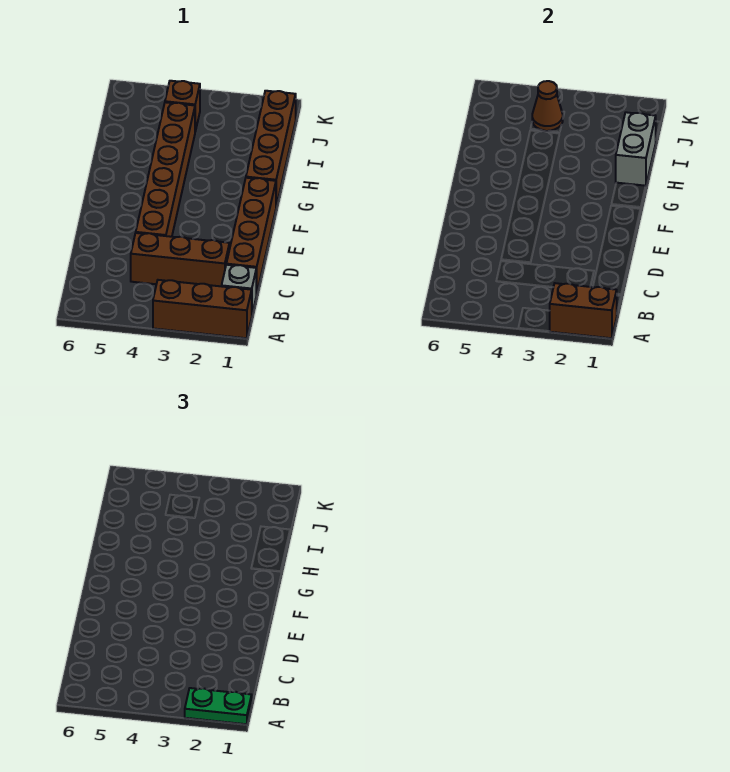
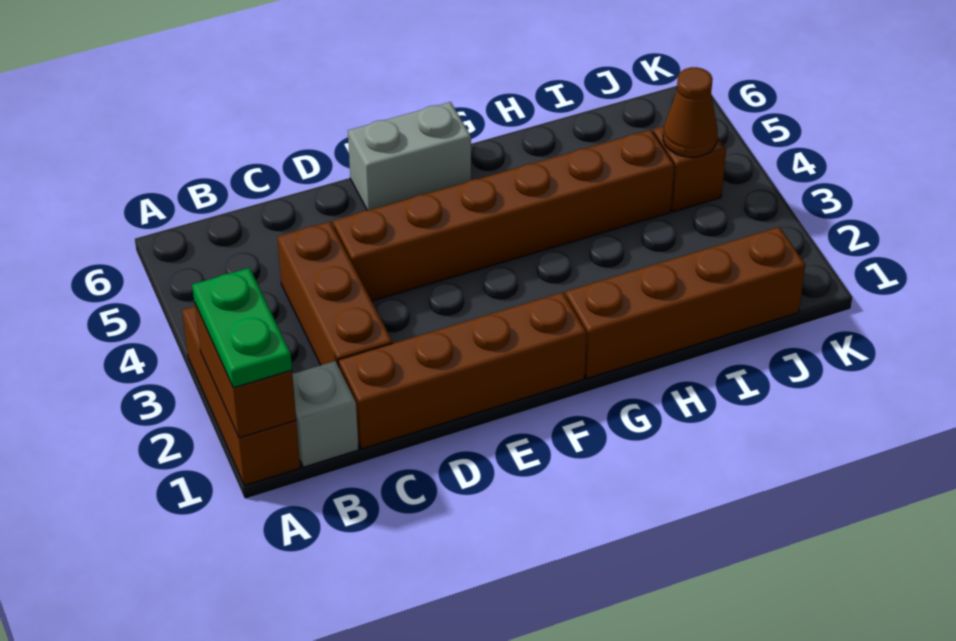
grey brick H1:I1 level 2 -> grey brick E6:F6 level 1

